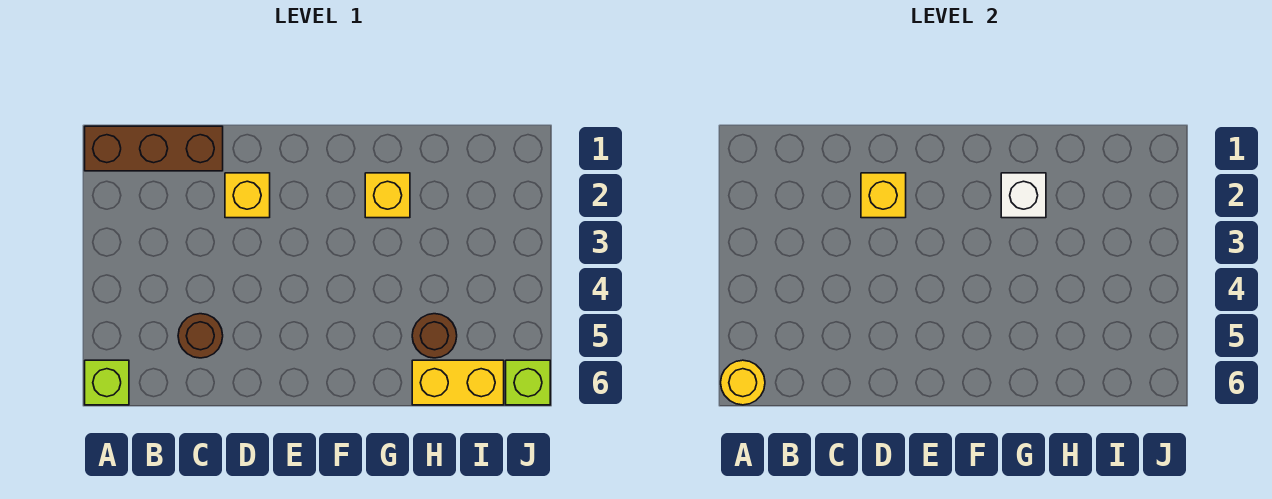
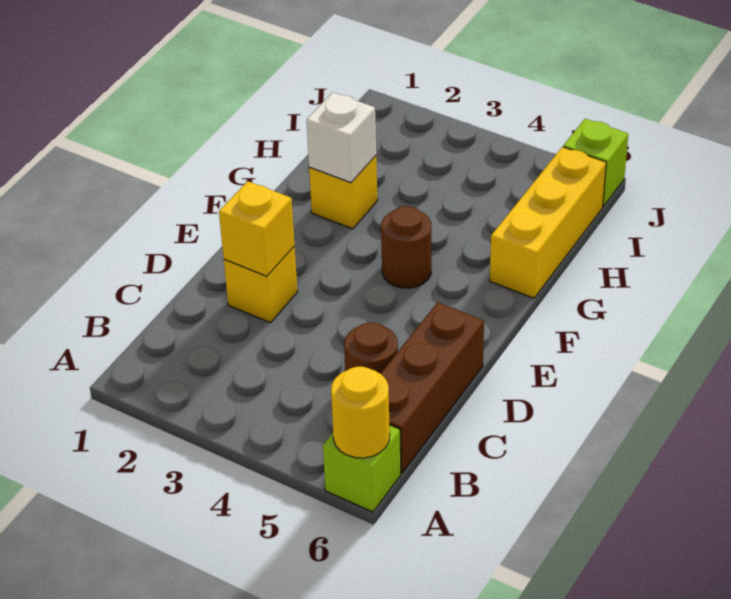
brown brick A1:C1 level 1 -> brown brick B6:D6 level 1
brown round brick H5 level 1 -> brown round brick F4 level 1
yellow brick H6:I6 level 1 -> yellow brick G6:I6 level 1

